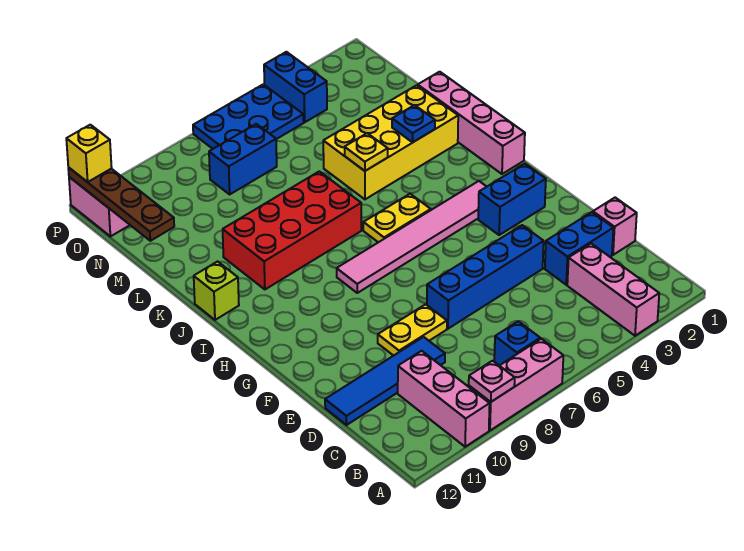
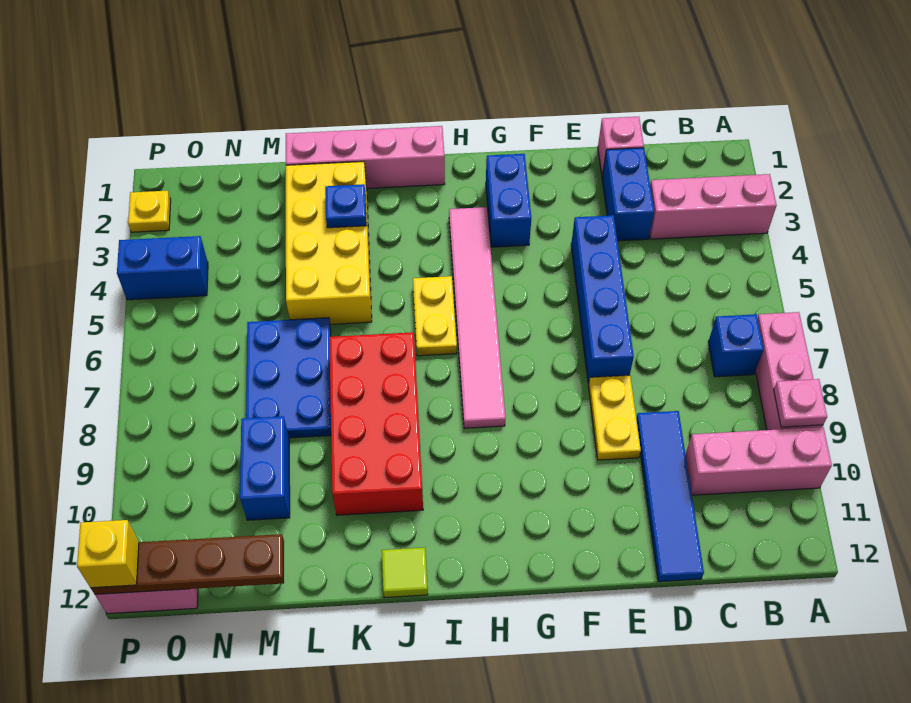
lime brick J12 level 1 -> lime tile J12 level 1
yellow plate K5 level 2 -> yellow plate P2 level 1
blue brick N7:N8 level 1 -> blue brick M9:M10 level 1
blue plate O5:P7 level 1 -> blue plate L6:M8 level 1

